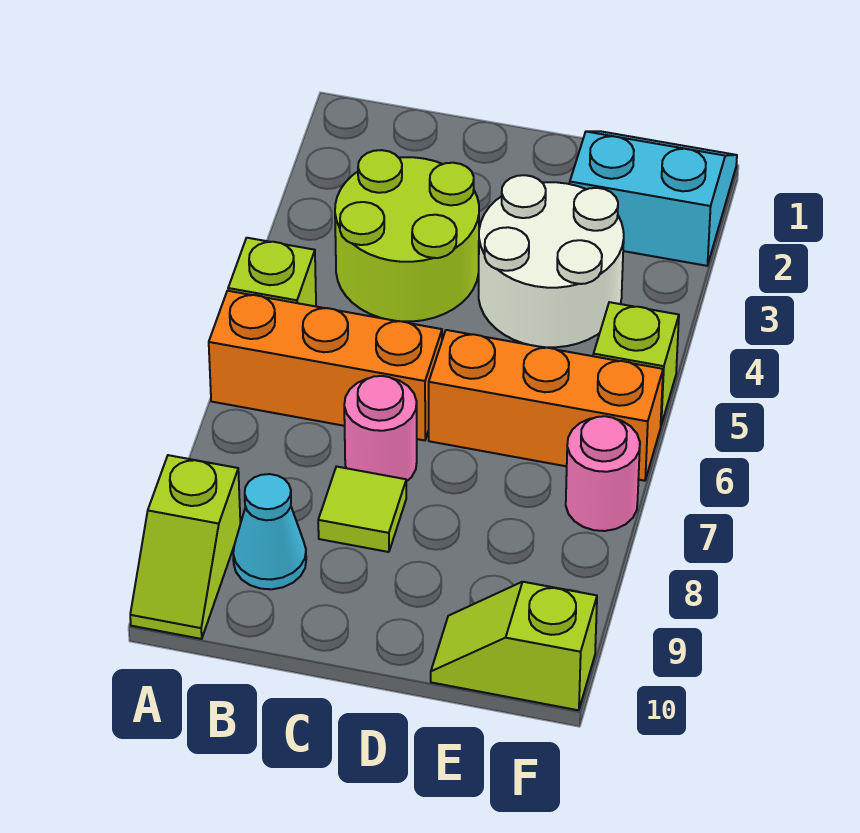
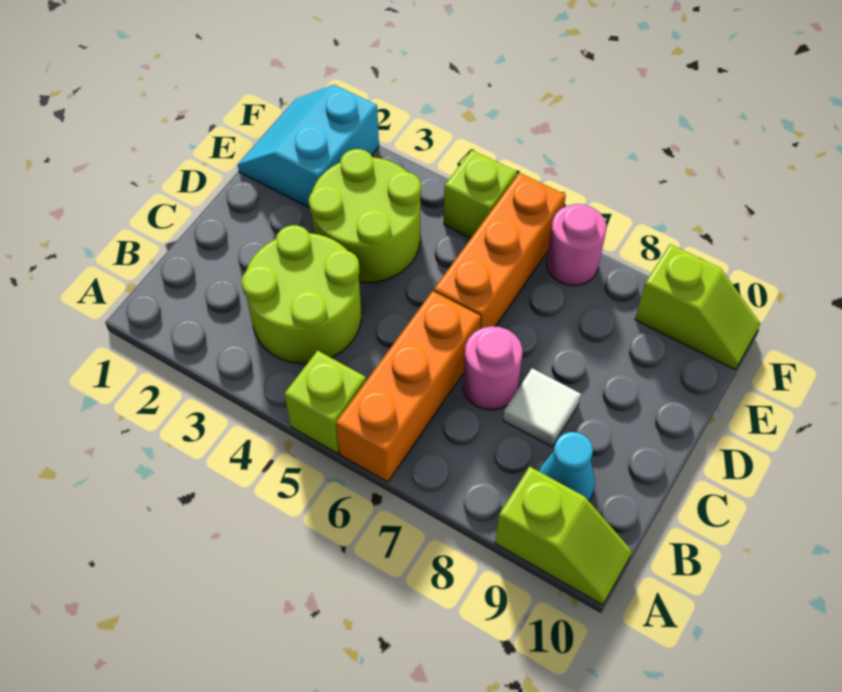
lime tile C8 level 1 -> white tile C8 level 1
white round brick D3:E4 level 1 -> lime round brick D3:E4 level 1
lime slope E10:F10 level 1 top F -> lime slope F9:F10 level 1 top 9

